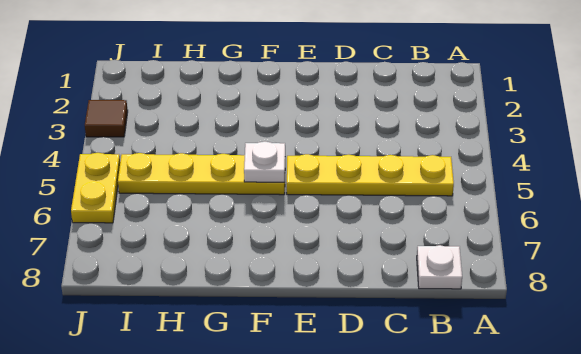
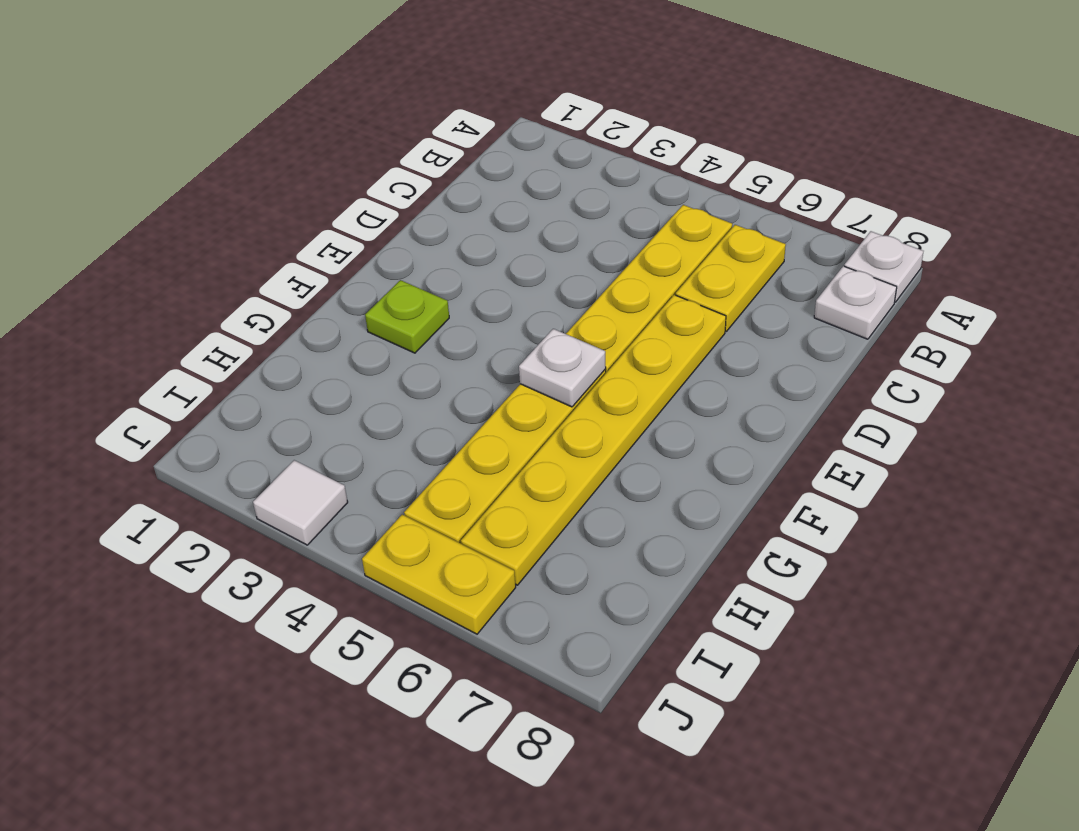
none -> white plate A8 level 1
none -> yellow plate B6:C6 level 1
none -> yellow plate D6:I6 level 1
none -> lime plate F2 level 1
brown tile J3 level 1 -> white tile J3 level 1

